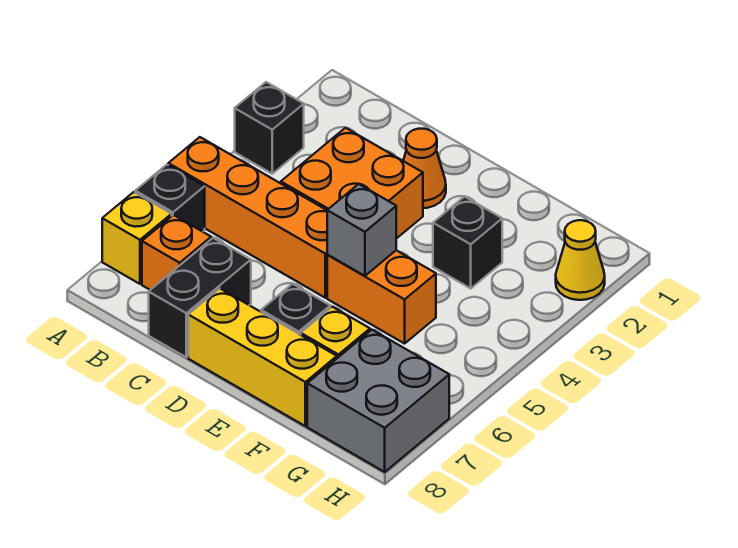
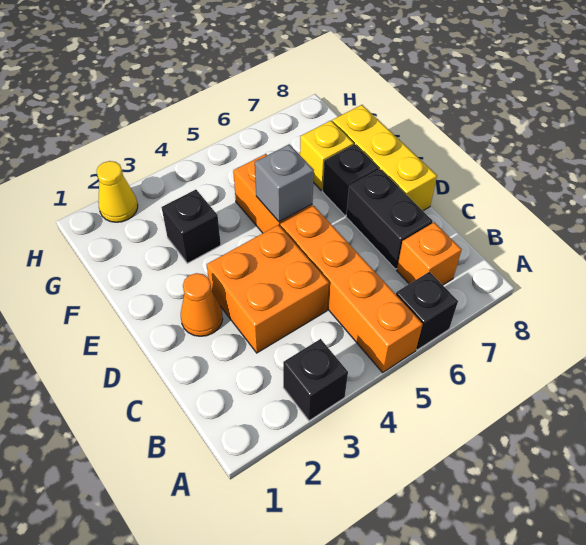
yellow brick A7 level 1 -> none
black brick C7:C8 level 1 -> black brick C7:D7 level 1
grey brick G7:H8 level 1 -> none

